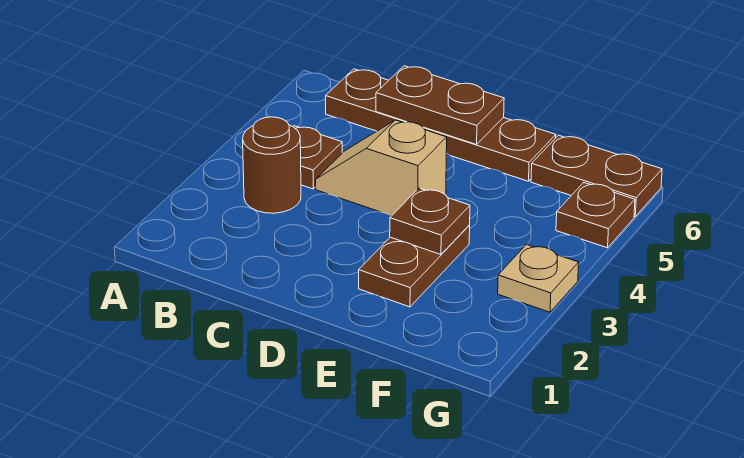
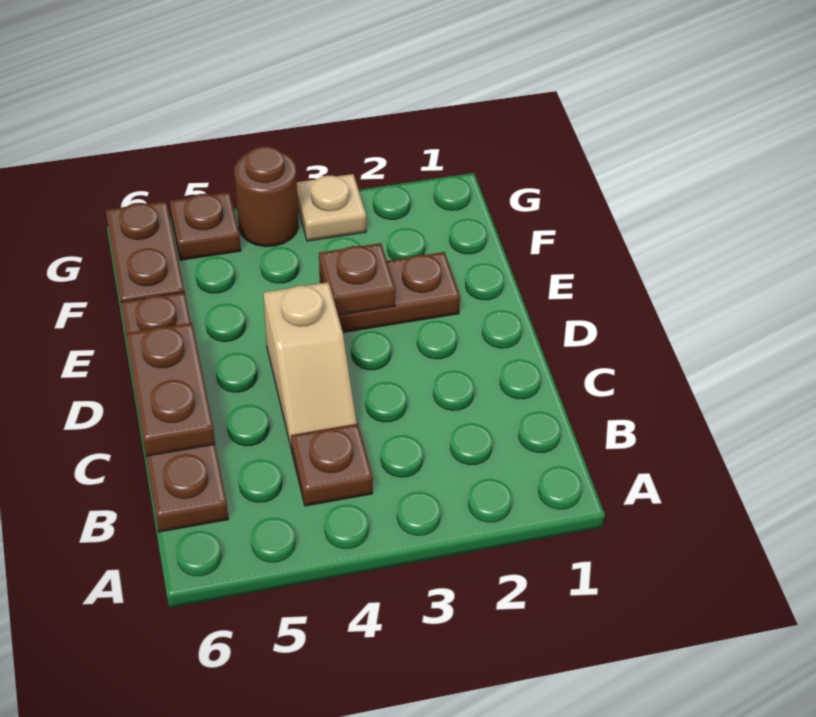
brown round brick B3 level 1 -> brown round brick G4 level 1

